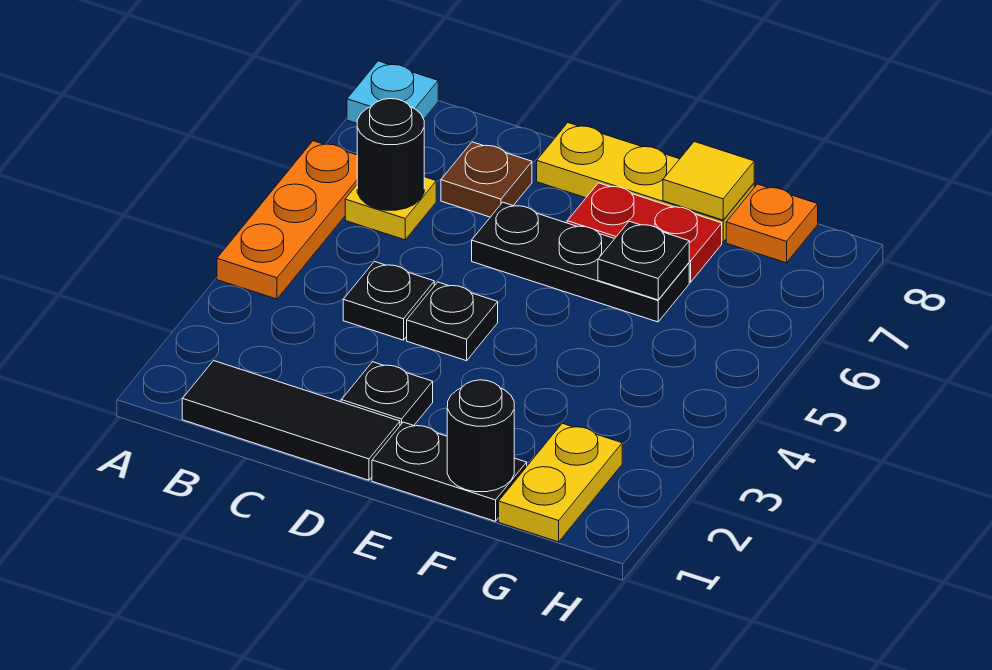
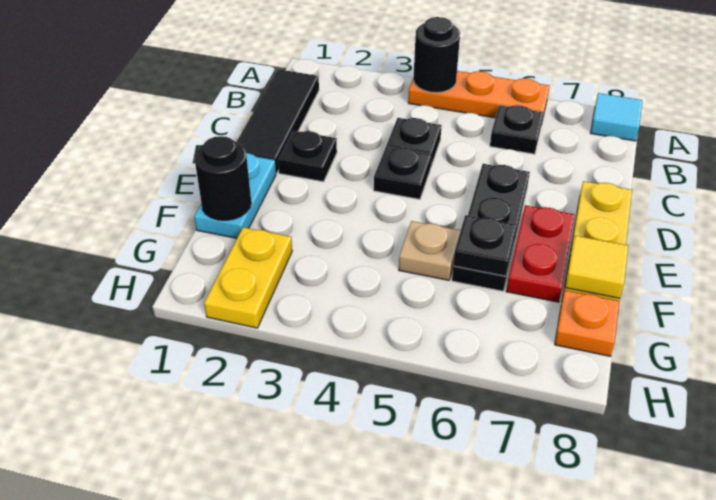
cyan plate A8 level 1 -> cyan tile A8 level 1
yellow plate B6 level 1 -> black plate B6 level 1
black round brick B6 level 2 -> black round brick A4 level 2
brown plate C7 level 1 -> none
black plate E1:F1 level 1 -> cyan plate E1:F1 level 1
none -> tan plate F5 level 1
yellow plate G1:G2 level 1 -> yellow plate G2:H2 level 1

